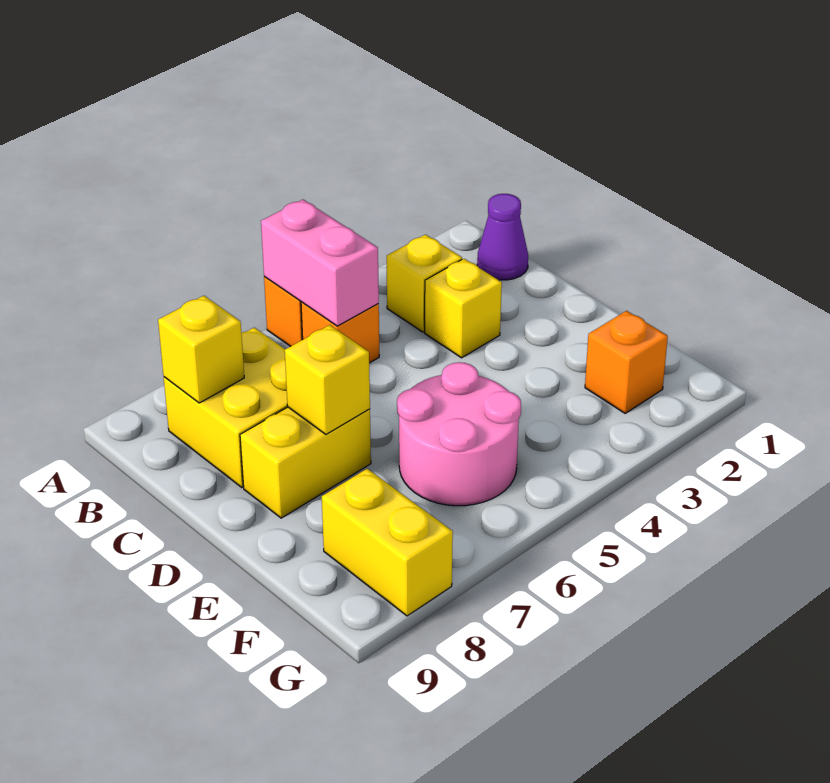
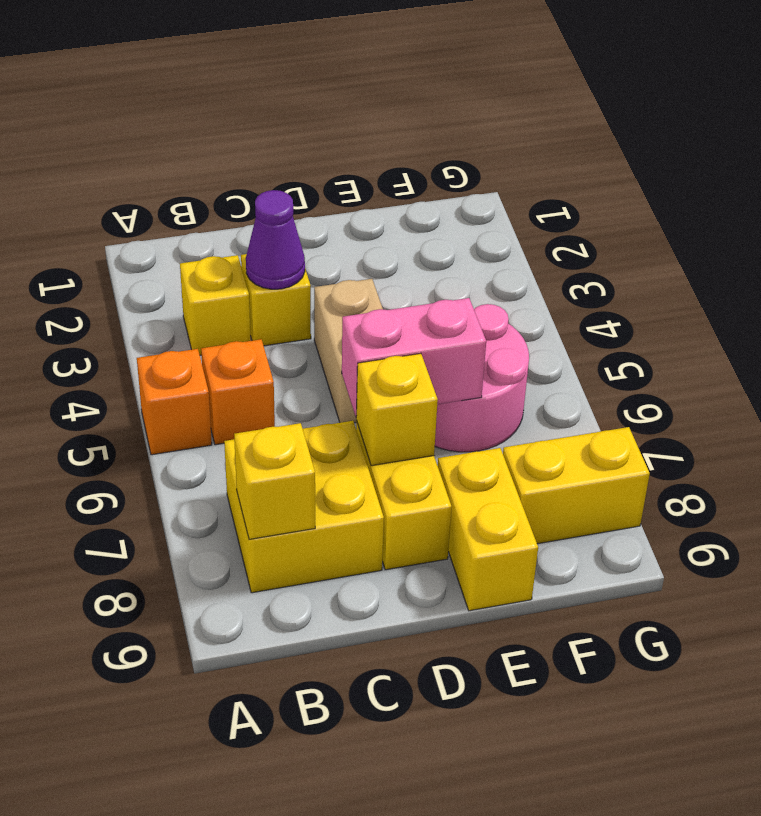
pink brick A5:B5 level 2 -> pink brick D6:E6 level 2
purple cone B1 level 1 -> purple cone C3 level 2
none -> tan brick D4:D5 level 1
none -> yellow brick E8:E9 level 1
orange brick F2 level 1 -> none

